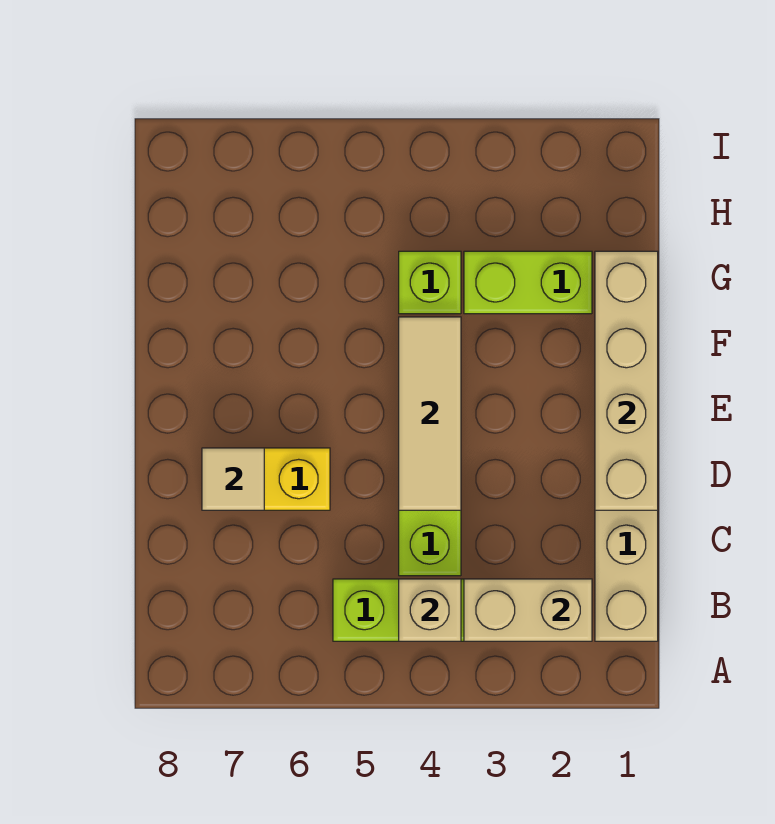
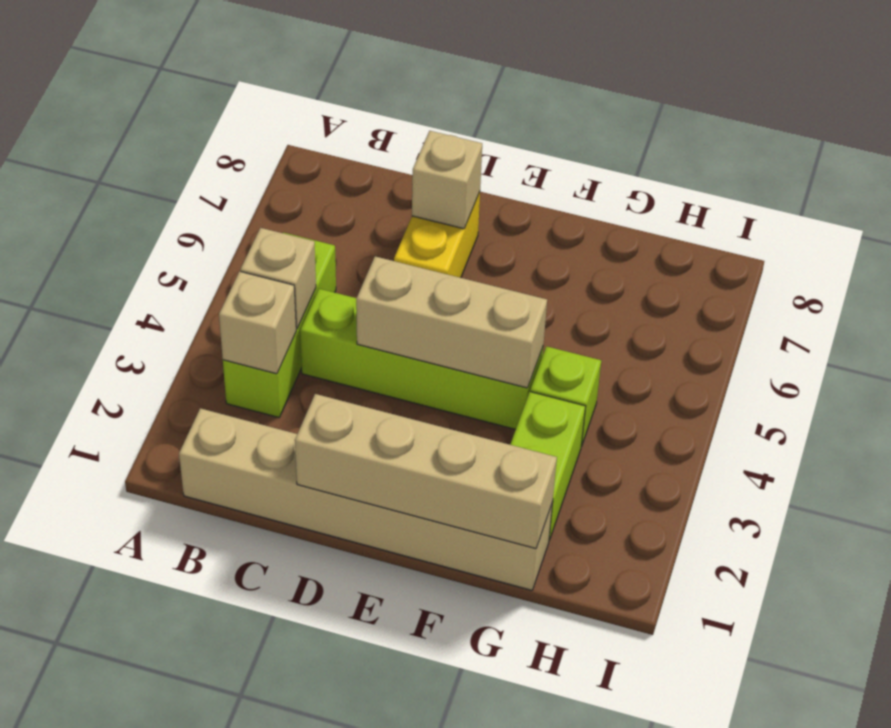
tan brick B2:B3 level 2 -> tan brick B3 level 2
tan tile D4:F4 level 2 -> tan brick D4:F4 level 2
tan tile D7 level 2 -> tan brick D7 level 2

